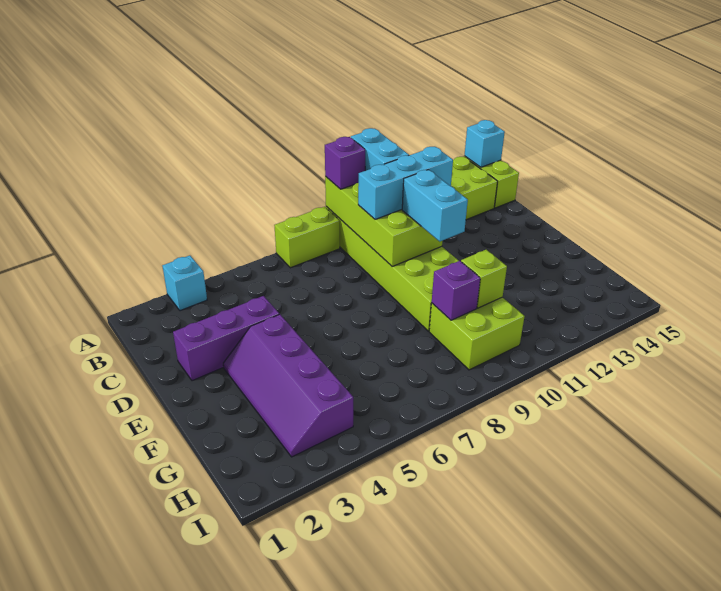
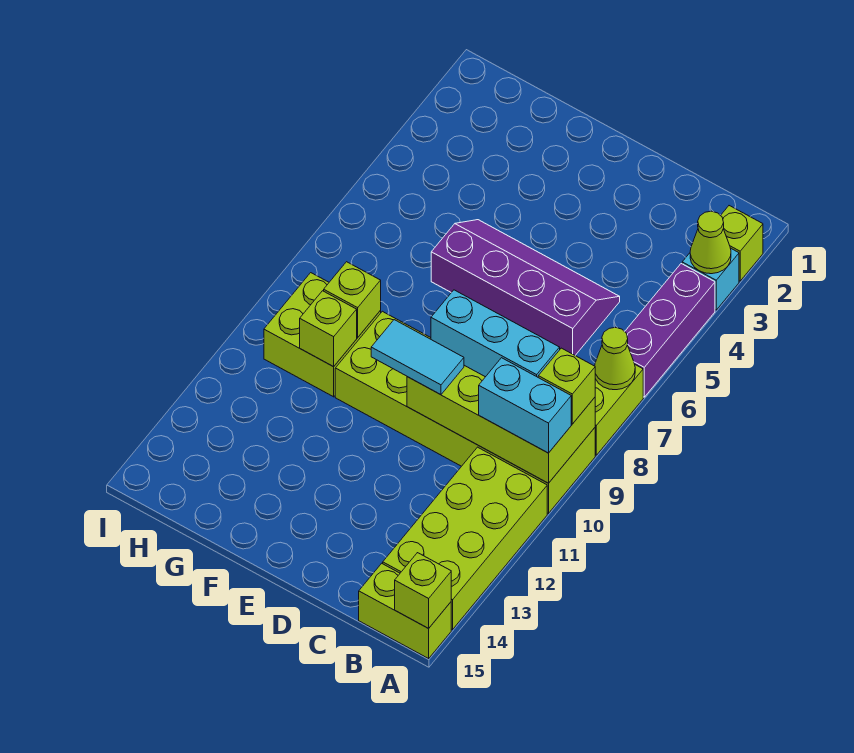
none -> lime brick A2 level 1
none -> lime cone A3 level 2
none -> lime cone A7 level 2
purple brick A9 level 3 -> lime brick A9 level 3
cyan brick A15 level 2 -> lime brick A15 level 2
cyan brick C9:C11 level 3 -> cyan brick B9:D9 level 3
purple brick D2:D4 level 1 -> purple brick A4:A6 level 1
cyan brick D10:E10 level 3 -> cyan tile D10:E10 level 3
purple slope E3:H4 level 1 top 4 -> purple slope C5:F6 level 1 top 6
purple brick G9 level 2 -> lime brick G9 level 2

